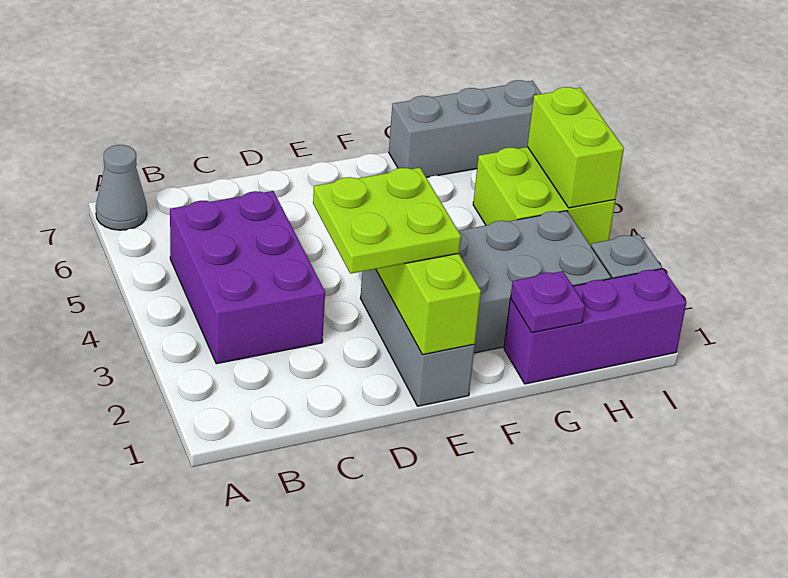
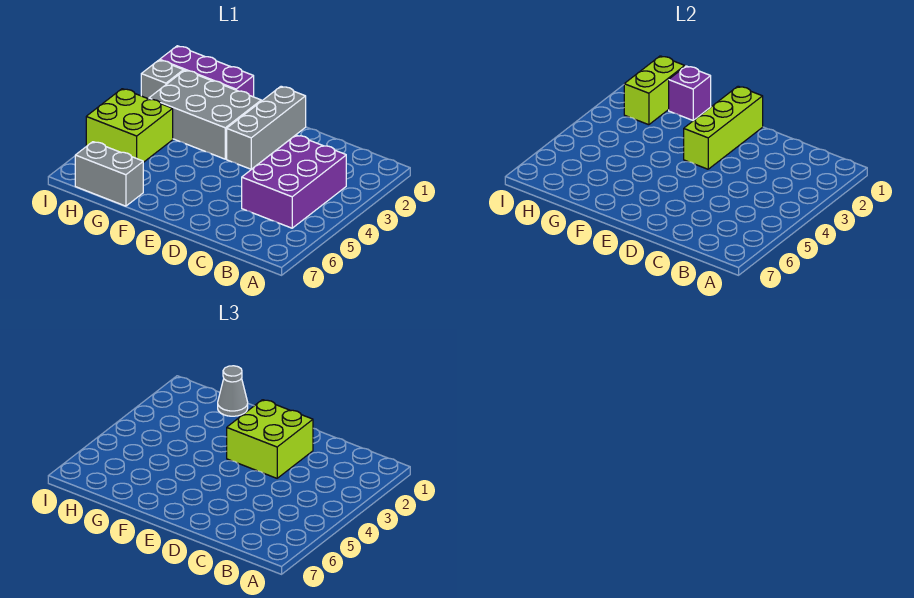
grey cone A7 level 1 -> grey cone G1 level 3
lime plate D2:E3 level 3 -> lime brick D2:E3 level 3
purple plate G1 level 2 -> purple brick G1 level 2
grey brick G7:I7 level 1 -> grey brick G7:H7 level 1
lime brick I4:I5 level 2 -> lime brick H1:H2 level 2

